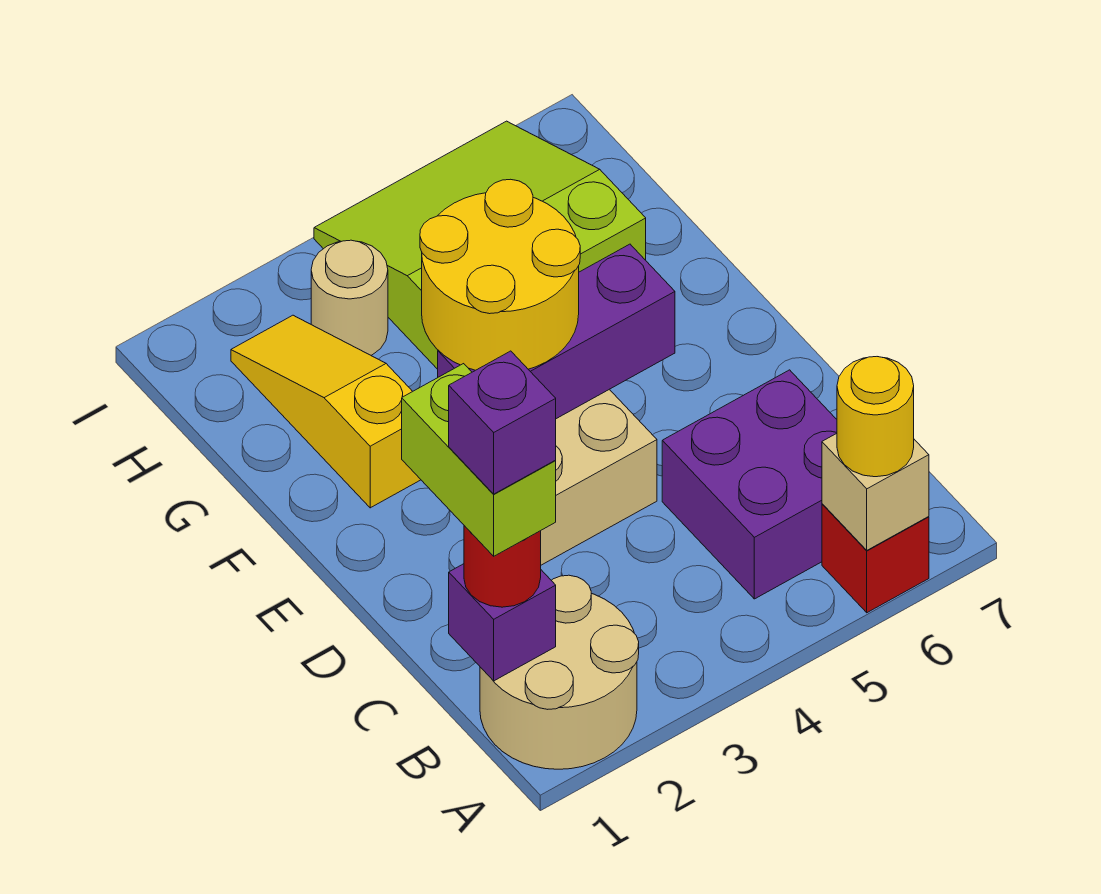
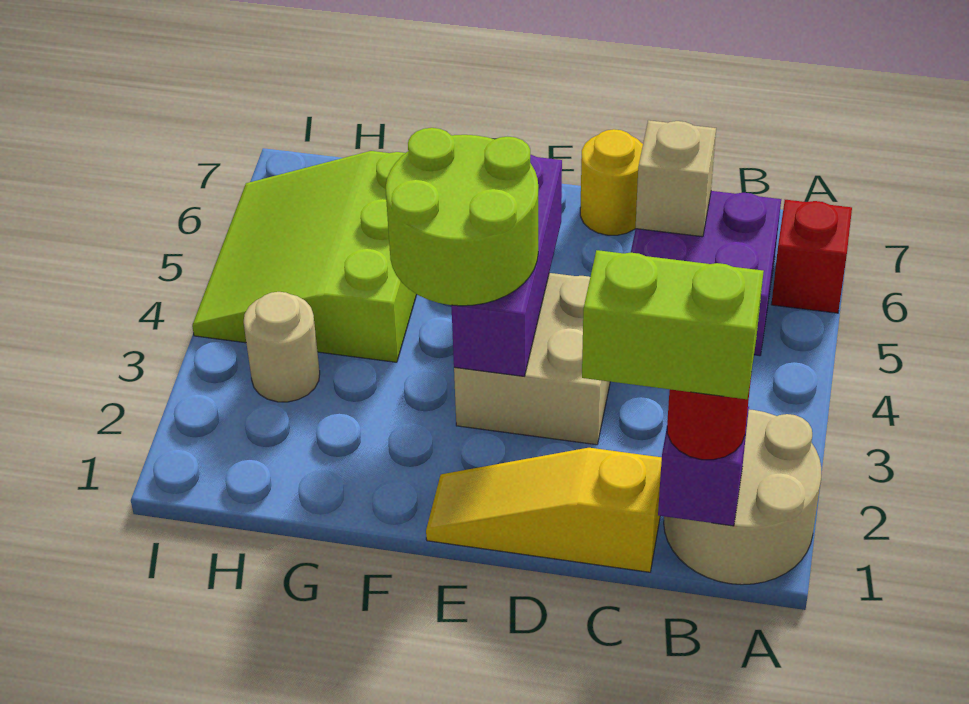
tan brick A6 level 2 -> tan brick C6 level 2
yellow round brick A6 level 3 -> yellow round brick D7 level 1
purple brick B1 level 5 -> none
yellow round brick E3:F4 level 3 -> lime round brick E3:F4 level 3
yellow slope F2:H2 level 1 top F -> yellow slope C1:E1 level 1 top C

